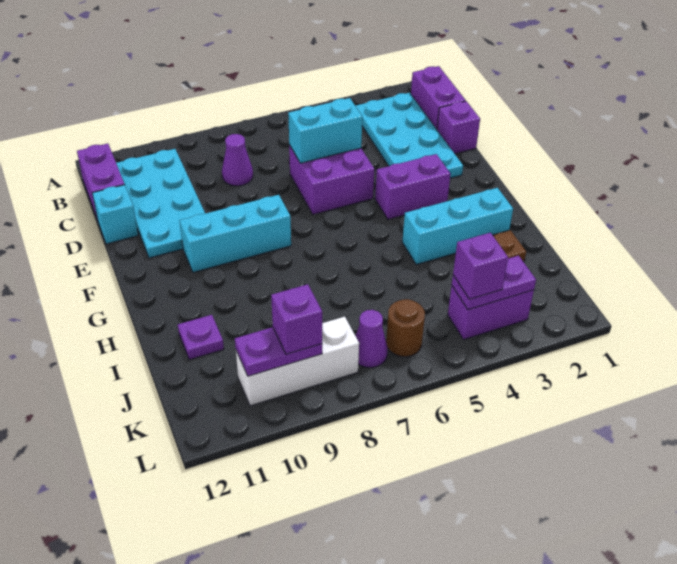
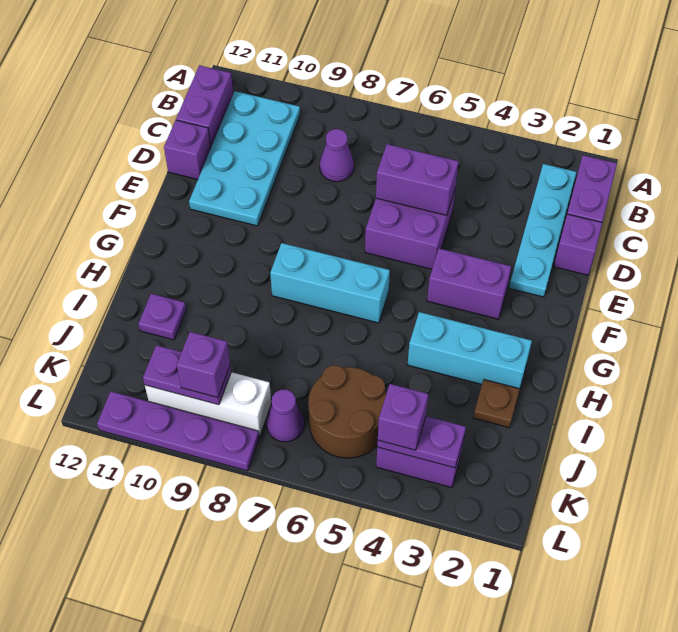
cyan plate B2:E3 level 1 -> cyan plate B2:E2 level 1
cyan brick D5:D6 level 2 -> purple brick D5:D6 level 2
cyan brick D12 level 1 -> purple brick D12 level 1
cyan brick F8:F10 level 1 -> cyan brick G6:G8 level 1
brown round brick K6 level 1 -> brown round brick J5:K6 level 1
none -> purple plate L8:L11 level 1

